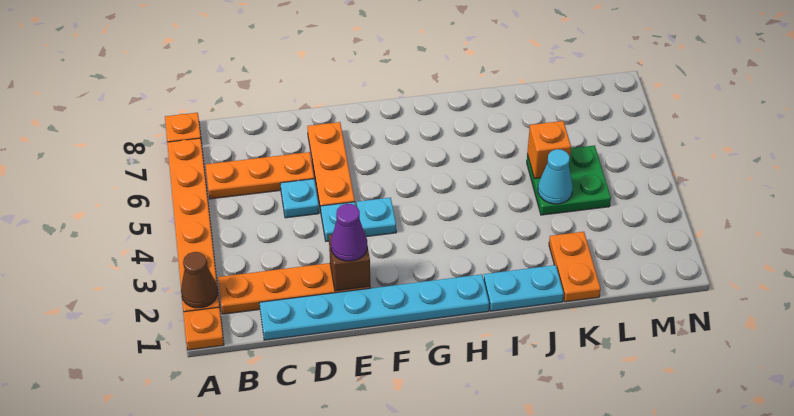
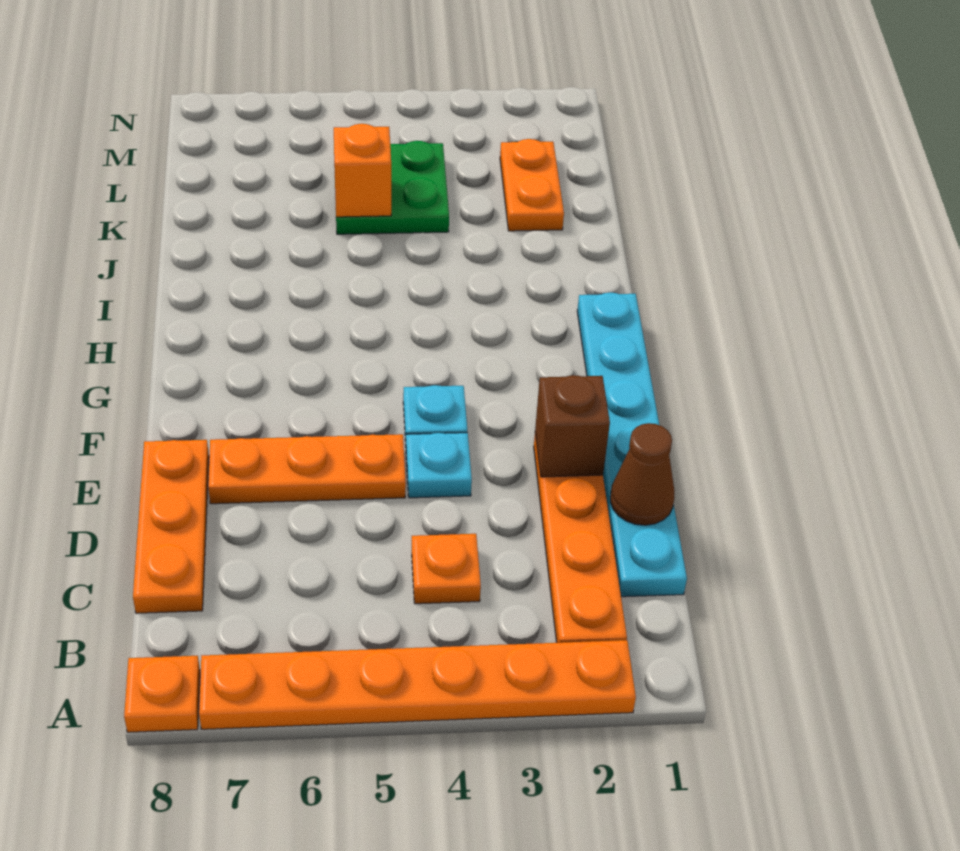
orange plate A1 level 1 -> orange plate C4 level 1
brown cone A2 level 2 -> brown cone D1 level 2
orange plate B6:D6 level 1 -> orange plate C8:E8 level 1
cyan plate D5 level 1 -> none
purple cone E2 level 3 -> none
cyan plate I1:J1 level 1 -> none
orange plate K1:K2 level 1 -> orange plate K2:L2 level 1
cyan cone K4 level 2 -> none

